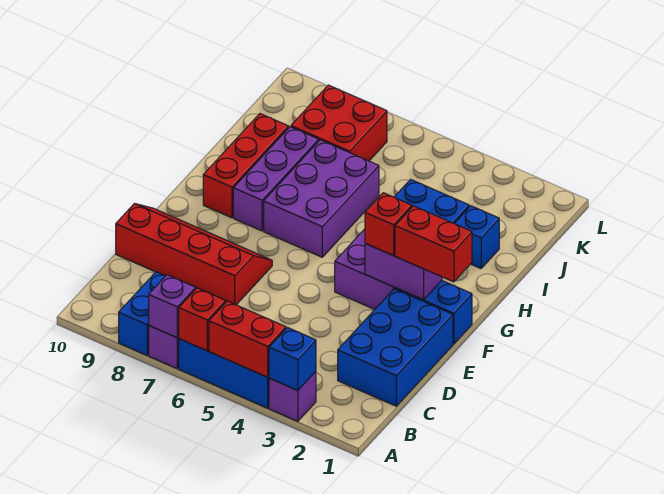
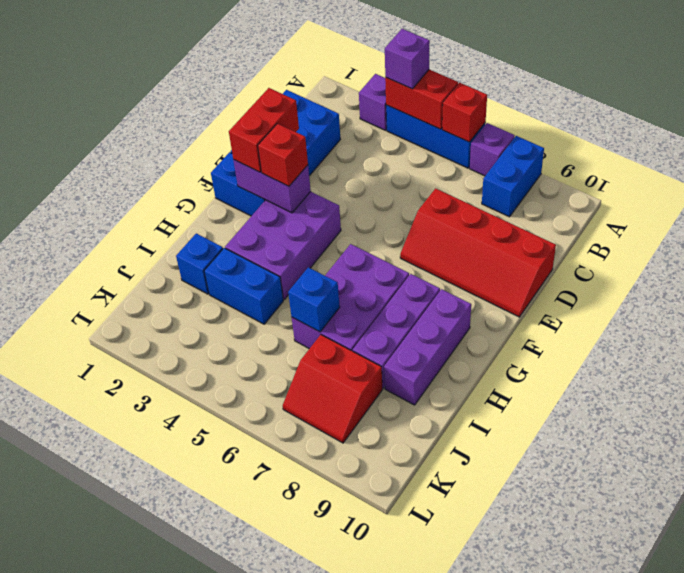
blue brick A3 level 2 -> blue brick I6 level 2
purple brick A7 level 2 -> purple brick A4 level 3
red brick F1:F2 level 3 -> red brick E2:F2 level 3
red brick G9:I9 level 1 -> purple brick G9:I9 level 1
red brick J7:K8 level 1 -> red slope J7:K8 level 1 top J

